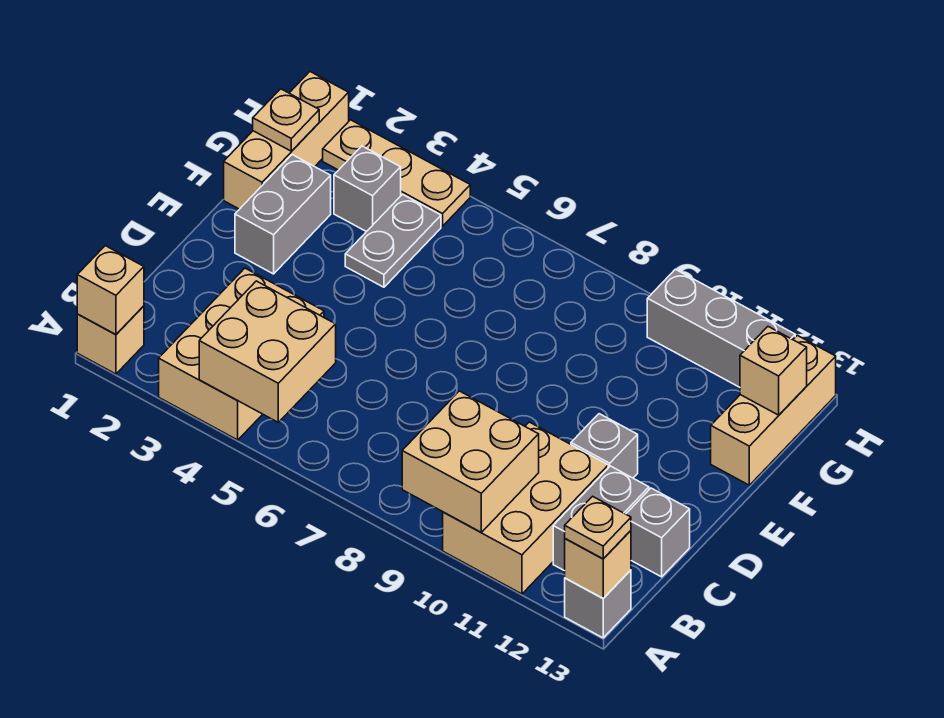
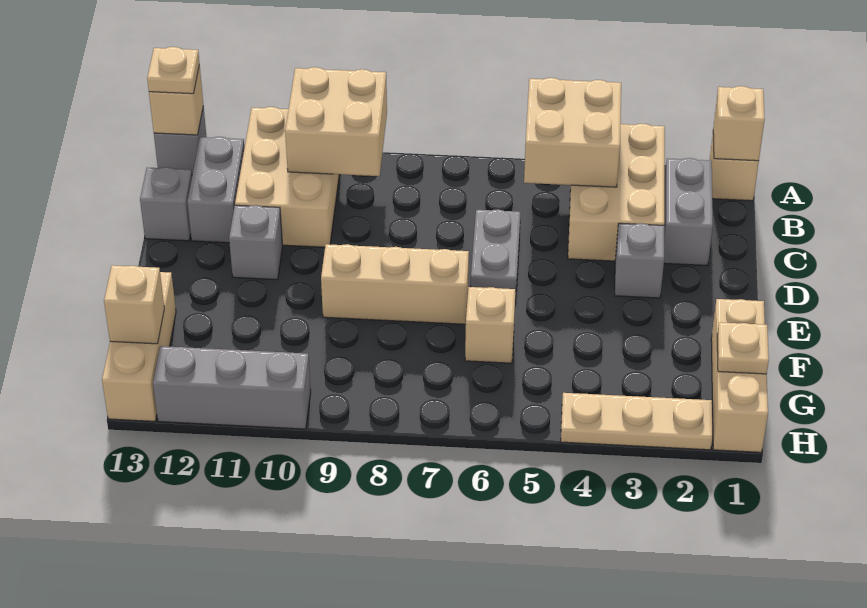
grey brick E2:F2 level 1 -> grey brick B2:C2 level 1
none -> tan brick E7:E9 level 1
grey plate F4:G4 level 1 -> grey plate C6:D6 level 1
none -> tan brick F6 level 1
grey brick G3 level 1 -> grey brick D3 level 1

